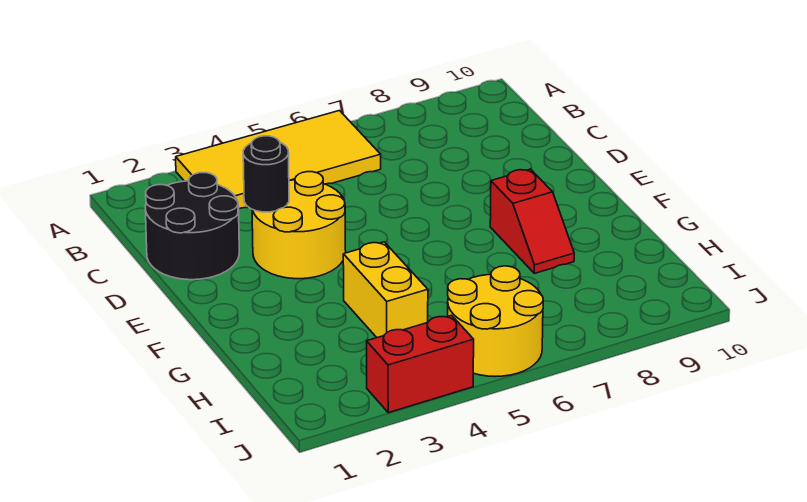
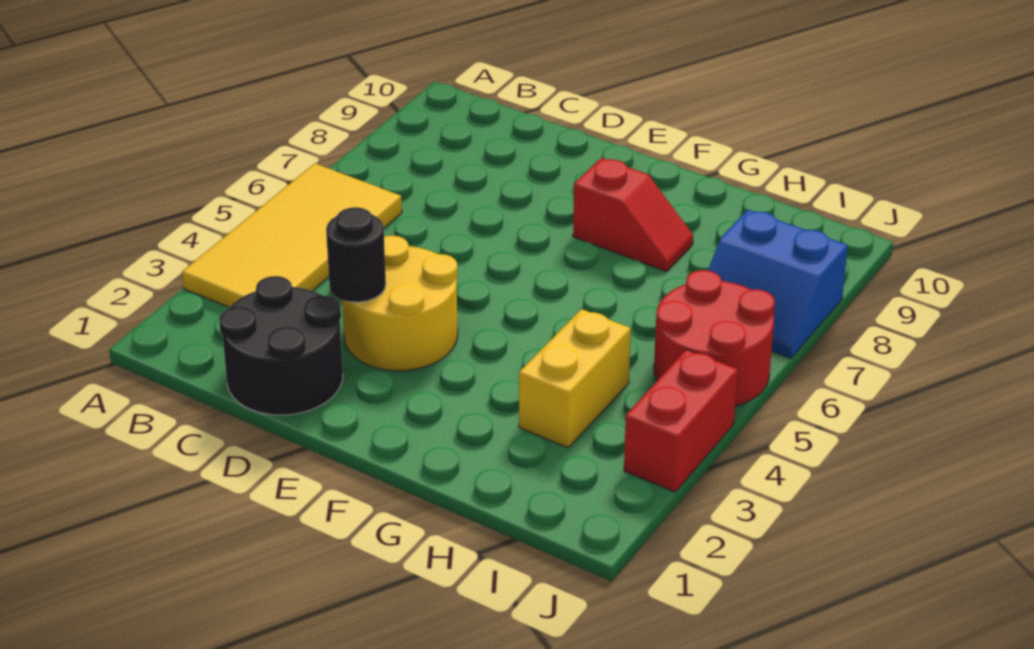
yellow brick G4:H4 level 1 -> yellow brick H3:H4 level 1
yellow round brick I5:J6 level 1 -> red round brick I5:J6 level 1
none -> blue slope I7:J8 level 1 top 8

